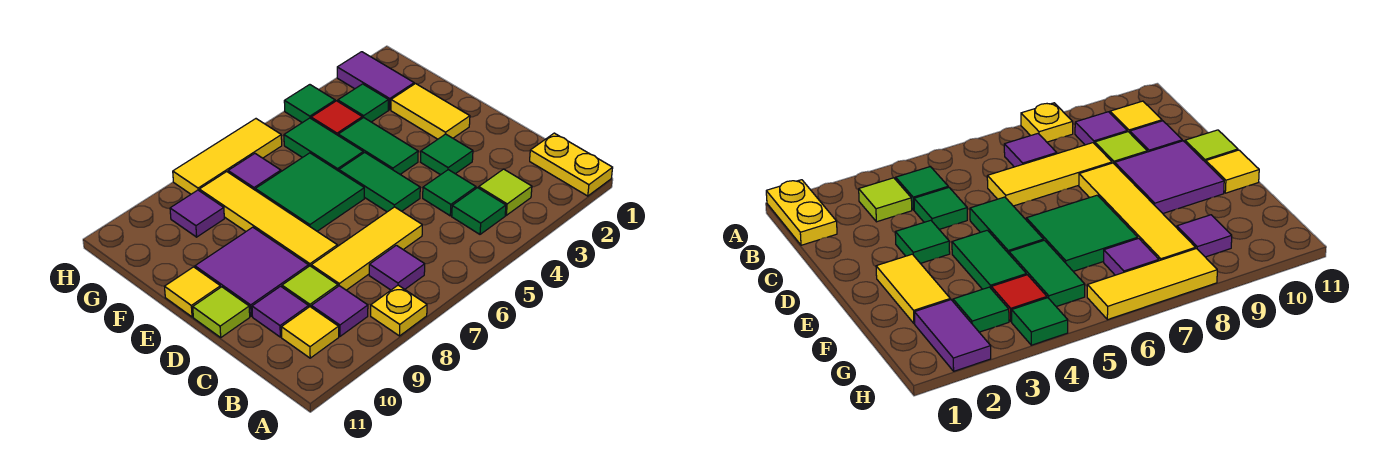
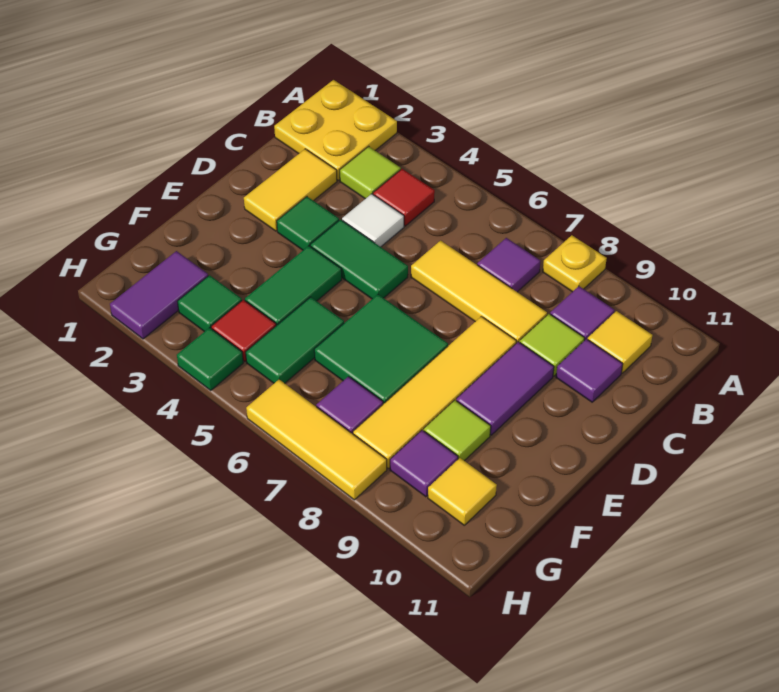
yellow plate A1:B1 level 1 -> yellow plate A1:B2 level 1
green tile B4 level 1 -> red tile B4 level 1
green tile C4 level 1 -> white tile C4 level 1
green tile D5:E5 level 1 -> green tile D4:D5 level 1
purple tile D9:E10 level 1 -> purple tile D9:E9 level 1
lime tile D11 level 1 -> lime tile F9 level 1
yellow tile E2:F2 level 1 -> yellow tile C2:D2 level 1
yellow tile E11 level 1 -> yellow tile G10 level 1

